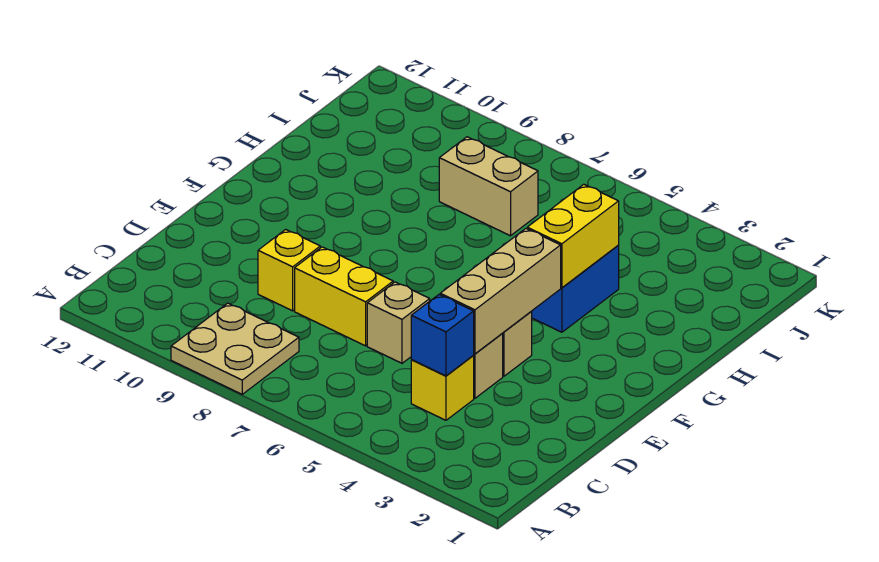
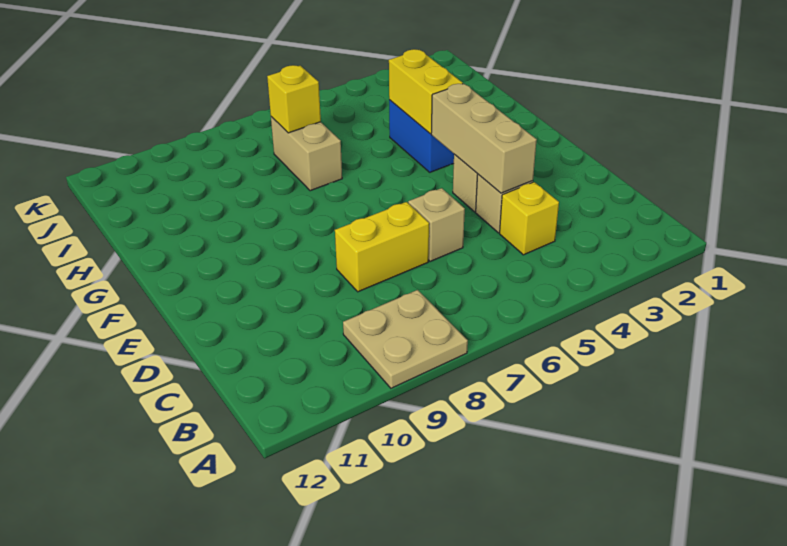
blue brick C4 level 2 -> none
yellow brick D9 level 1 -> yellow brick I7 level 2
tan brick I7:I8 level 1 -> tan brick H7:I7 level 1

